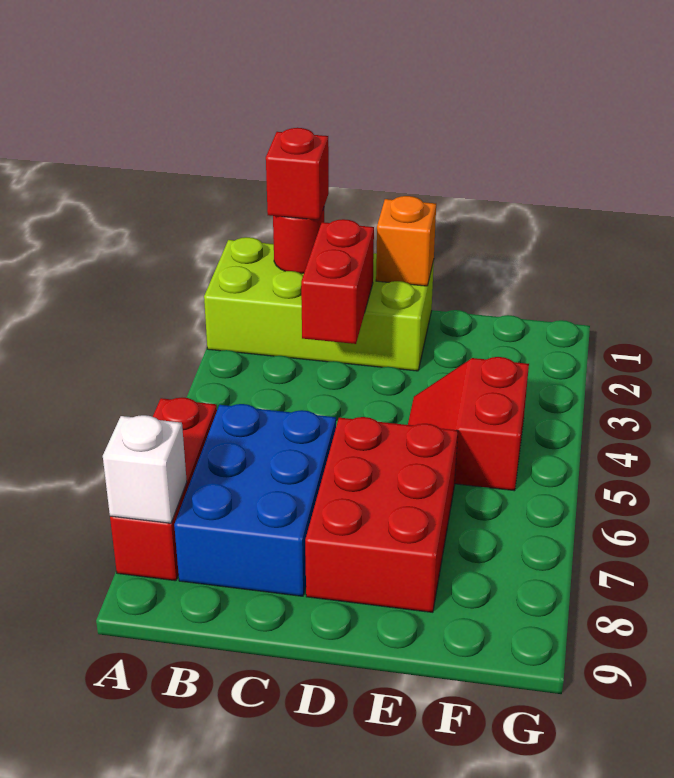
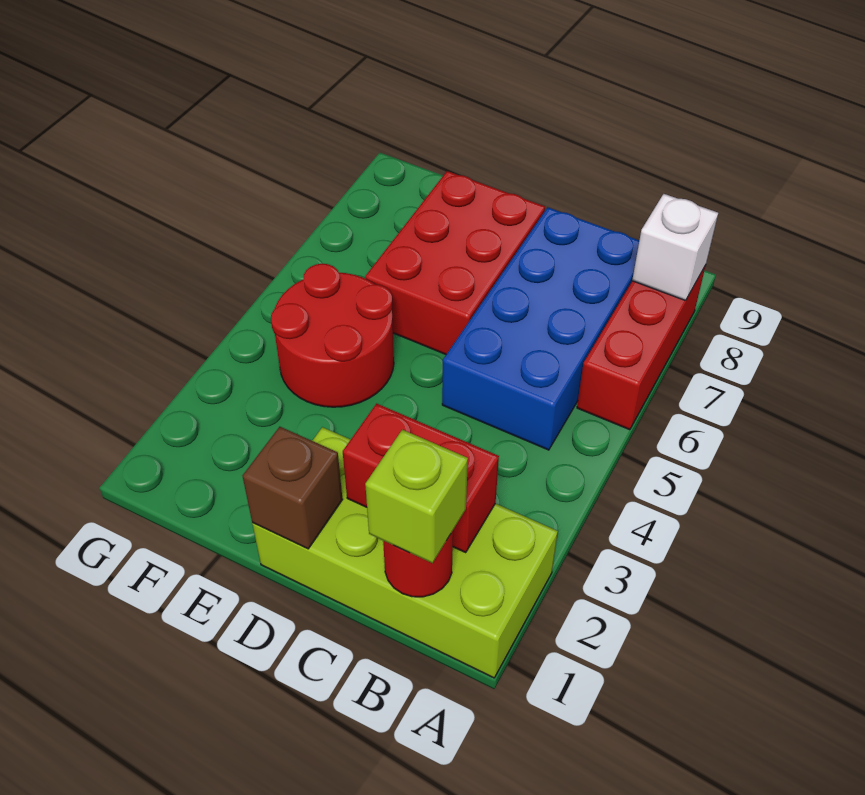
red brick B1 level 3 -> lime brick B1 level 3
blue brick B6:C8 level 1 -> blue brick B5:C8 level 1
red brick C2:C3 level 2 -> red brick B2:C2 level 2
orange brick D1 level 2 -> brown brick D1 level 2
red slope E4:F5 level 1 top F -> red round brick E4:F5 level 1

